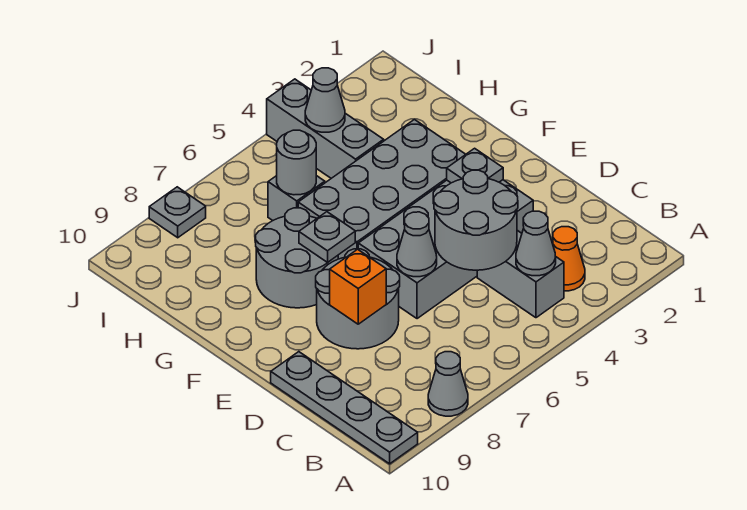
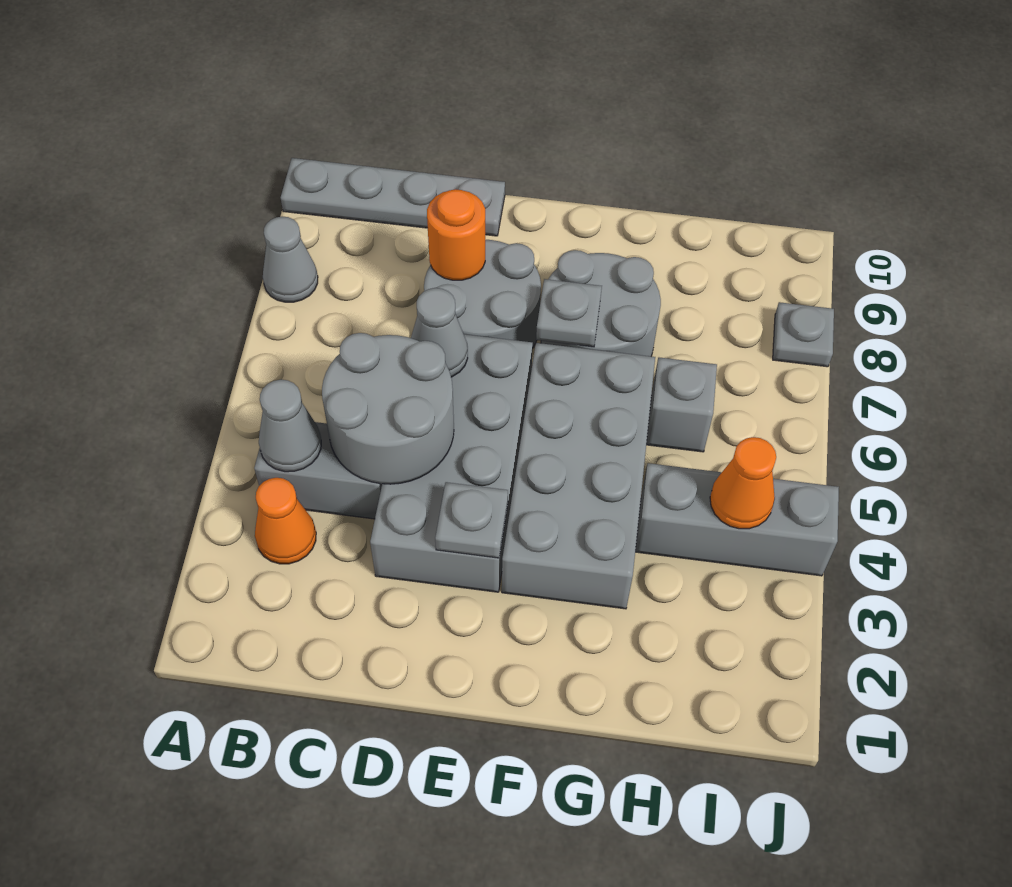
orange brick D8 level 2 -> orange round brick D8 level 2
grey round brick H6 level 2 -> none
grey cone I4 level 2 -> orange cone I4 level 2

